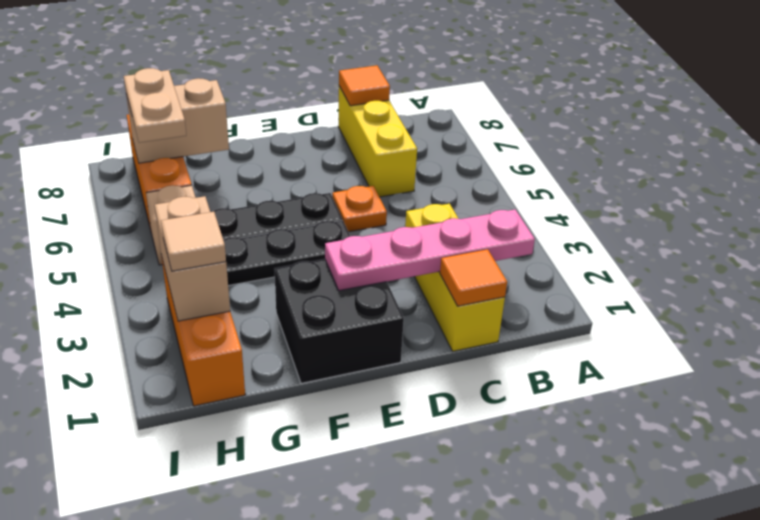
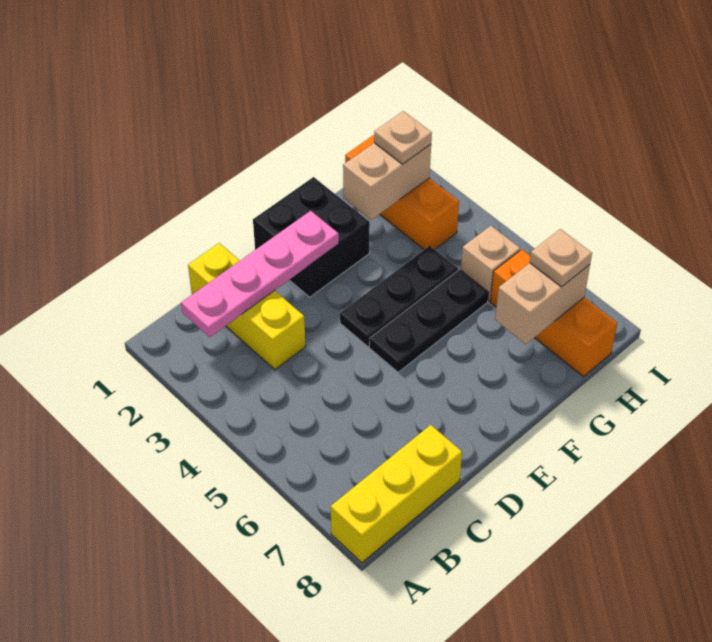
orange tile C1 level 2 -> none
yellow brick C6:C8 level 1 -> yellow brick A8:C8 level 1
orange tile C8 level 2 -> none
orange plate D5 level 1 -> none
tan brick H2:H3 level 2 -> tan brick G2:H2 level 2
tan tile H2 level 3 -> tan plate H2 level 3
tan plate H6:H7 level 3 -> tan plate H7 level 3

